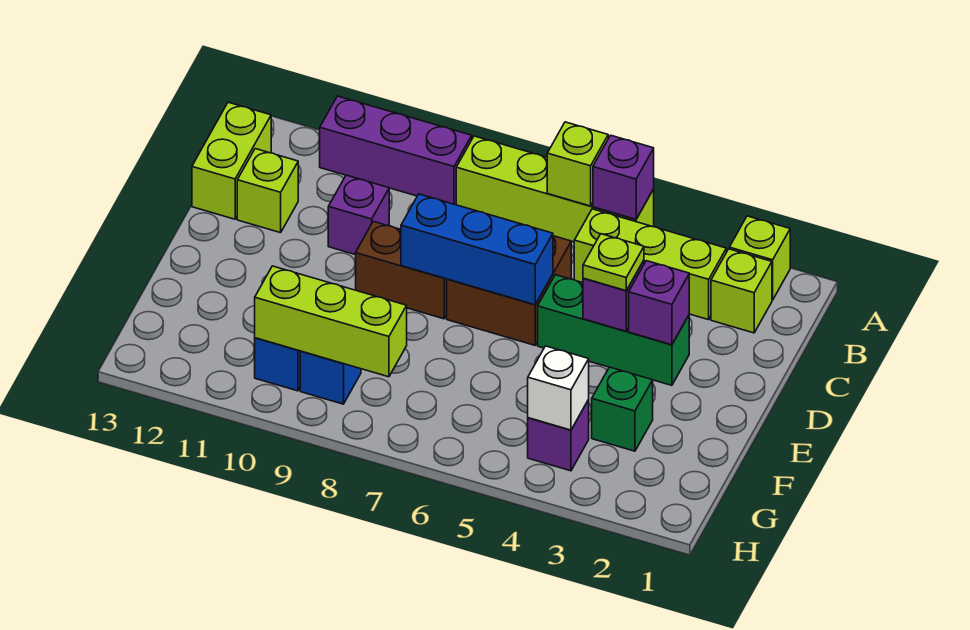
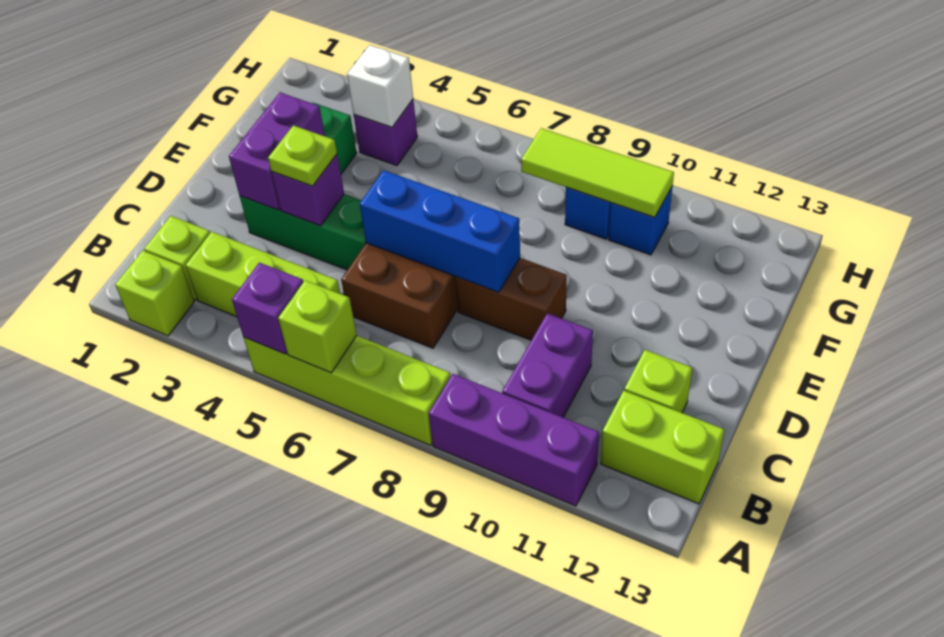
lime brick B13:C13 level 1 -> lime brick B12:B13 level 1
purple brick C10 level 1 -> purple brick B10:C10 level 1
purple brick D3 level 2 -> purple brick D3:E3 level 2
lime brick G8:G10 level 2 -> lime tile G8:G10 level 2

